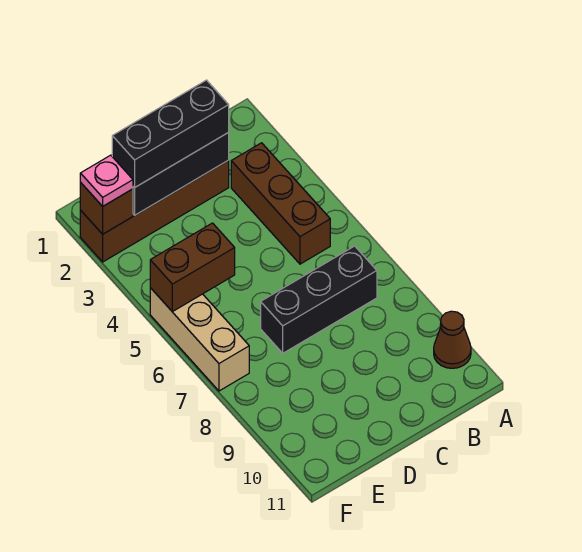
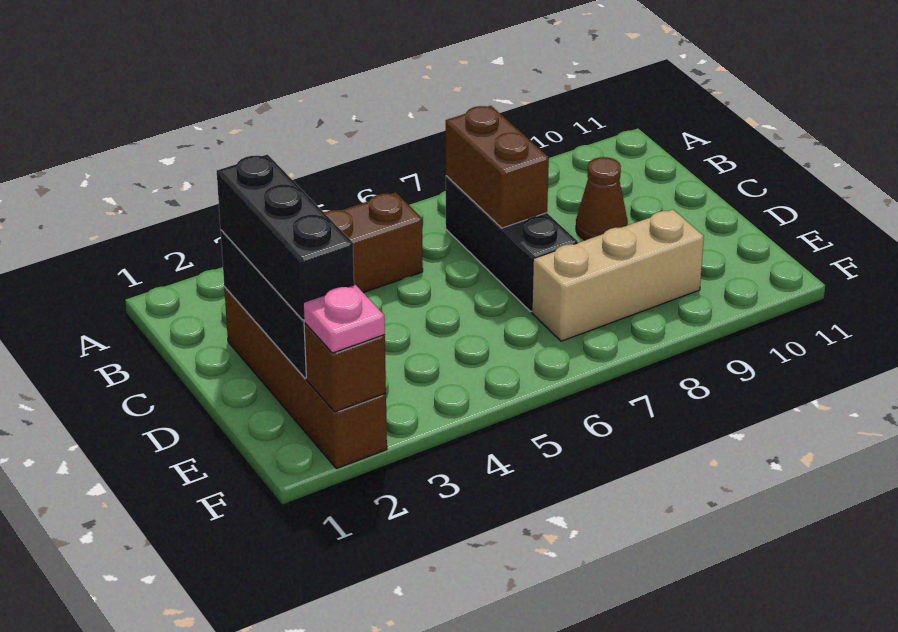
brown cone A10 level 1 -> brown cone C9 level 1
brown brick E5:F5 level 2 -> brown brick B7:C7 level 2
tan brick F5:F7 level 1 -> tan brick E7:E9 level 1

